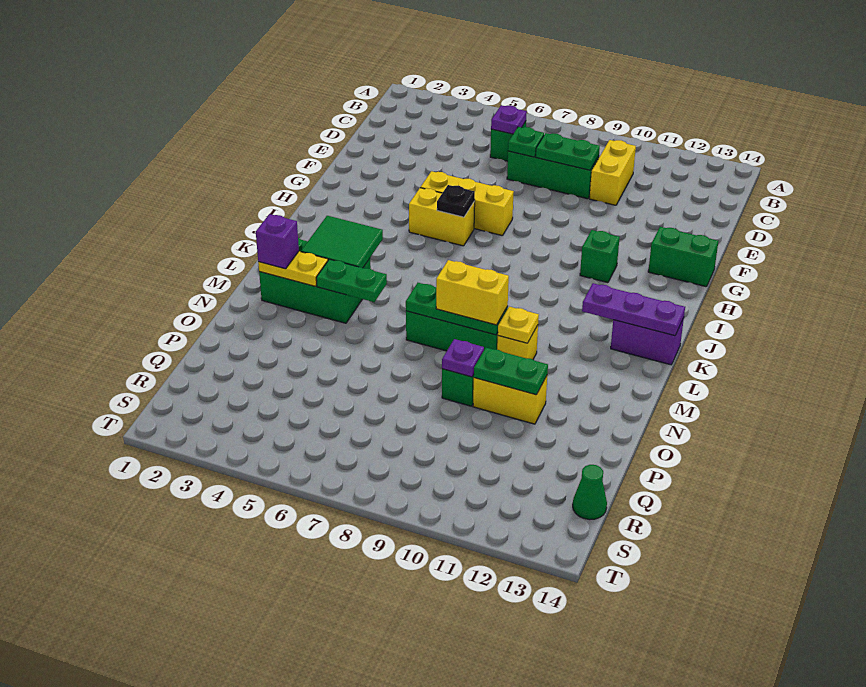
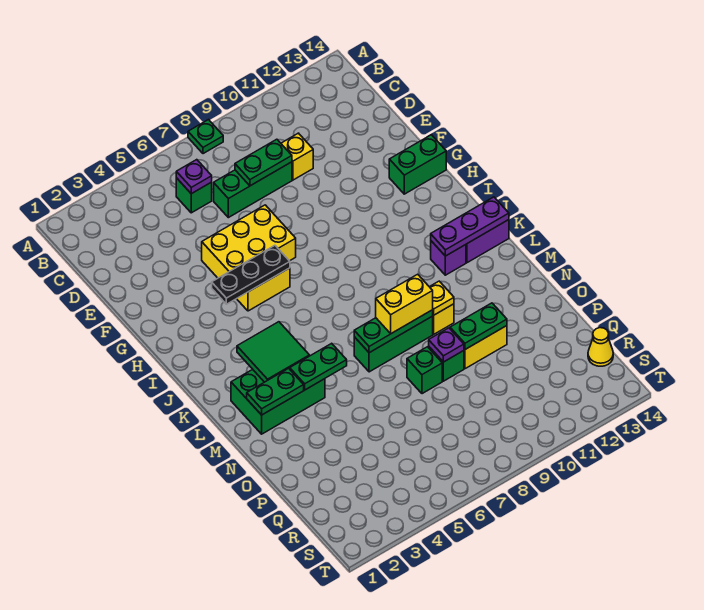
yellow brick C10:D10 level 1 -> yellow brick D10 level 1
green plate D7 level 2 -> green plate A8 level 1
yellow brick G5:G7 level 1 -> yellow brick F5:G7 level 1
black plate H6 level 2 -> black plate H4:H6 level 2
green brick H11 level 1 -> green brick O8 level 1
yellow plate M2:M3 level 2 -> green plate M2:M3 level 2
purple brick M2 level 3 -> purple brick K12 level 1
green cone R14 level 1 -> yellow cone R14 level 1

